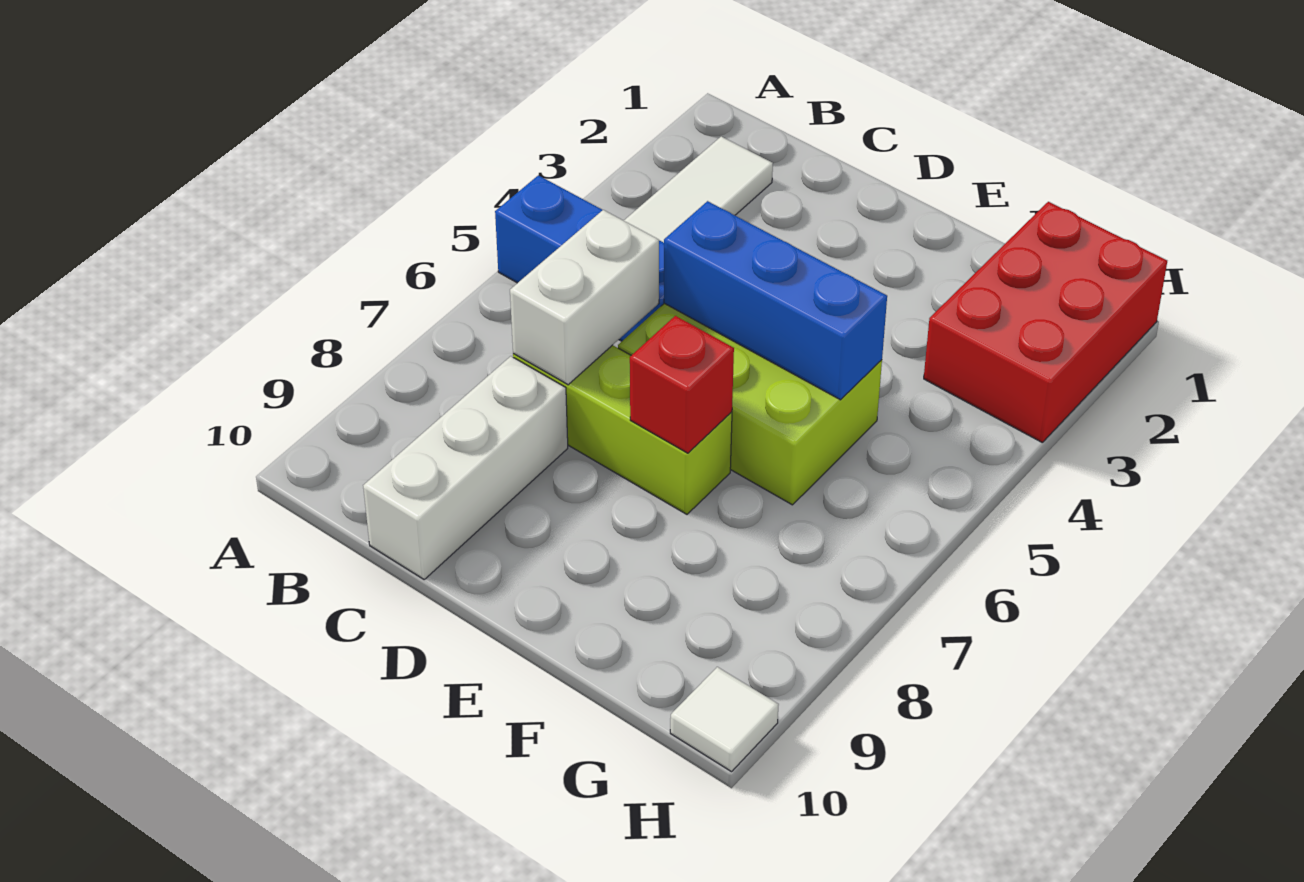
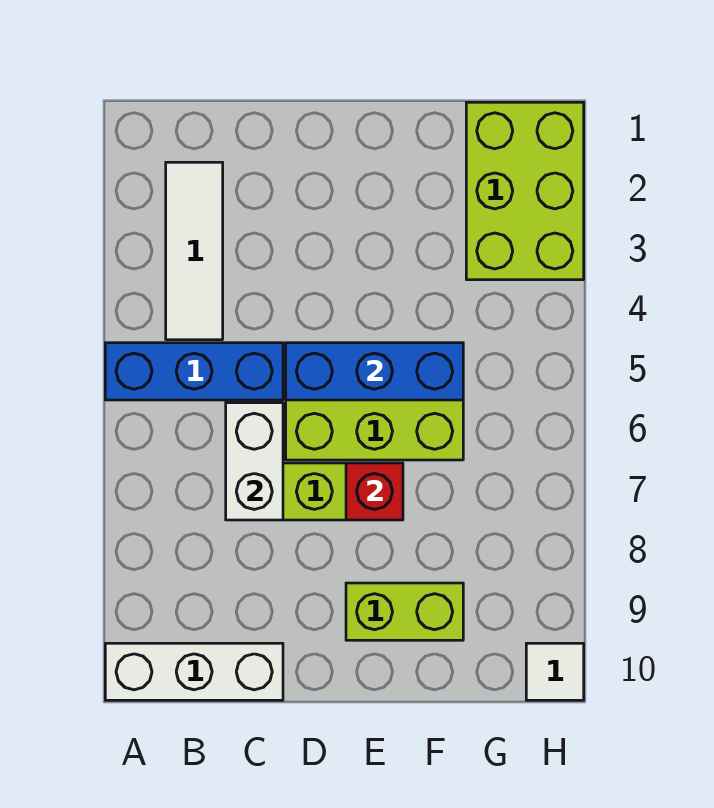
white brick C8:C10 level 1 -> white brick A10:C10 level 1
none -> lime brick E9:F9 level 1
red brick G1:H3 level 1 -> lime brick G1:H3 level 1

